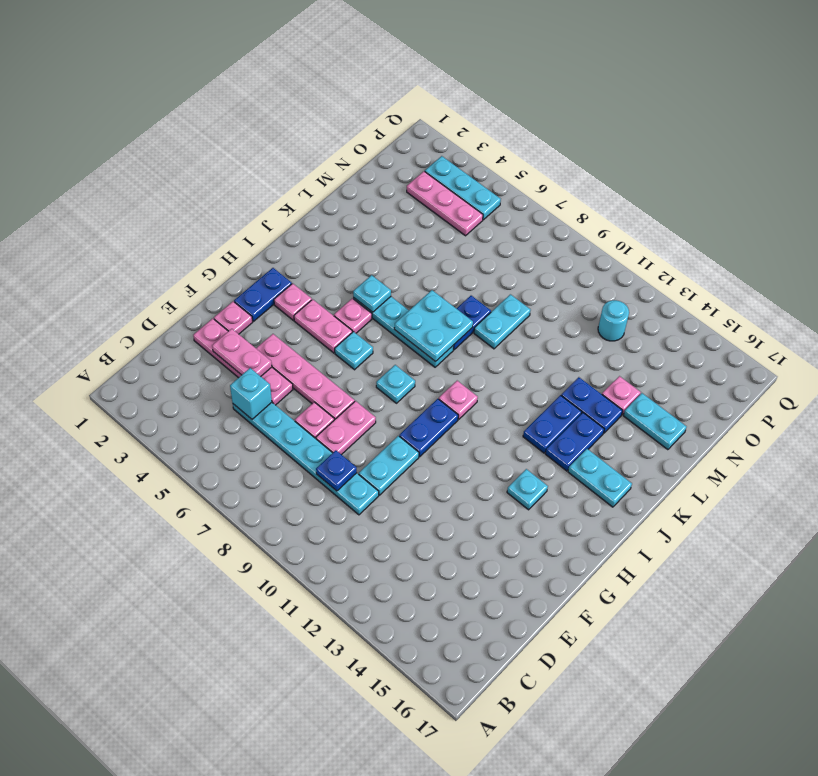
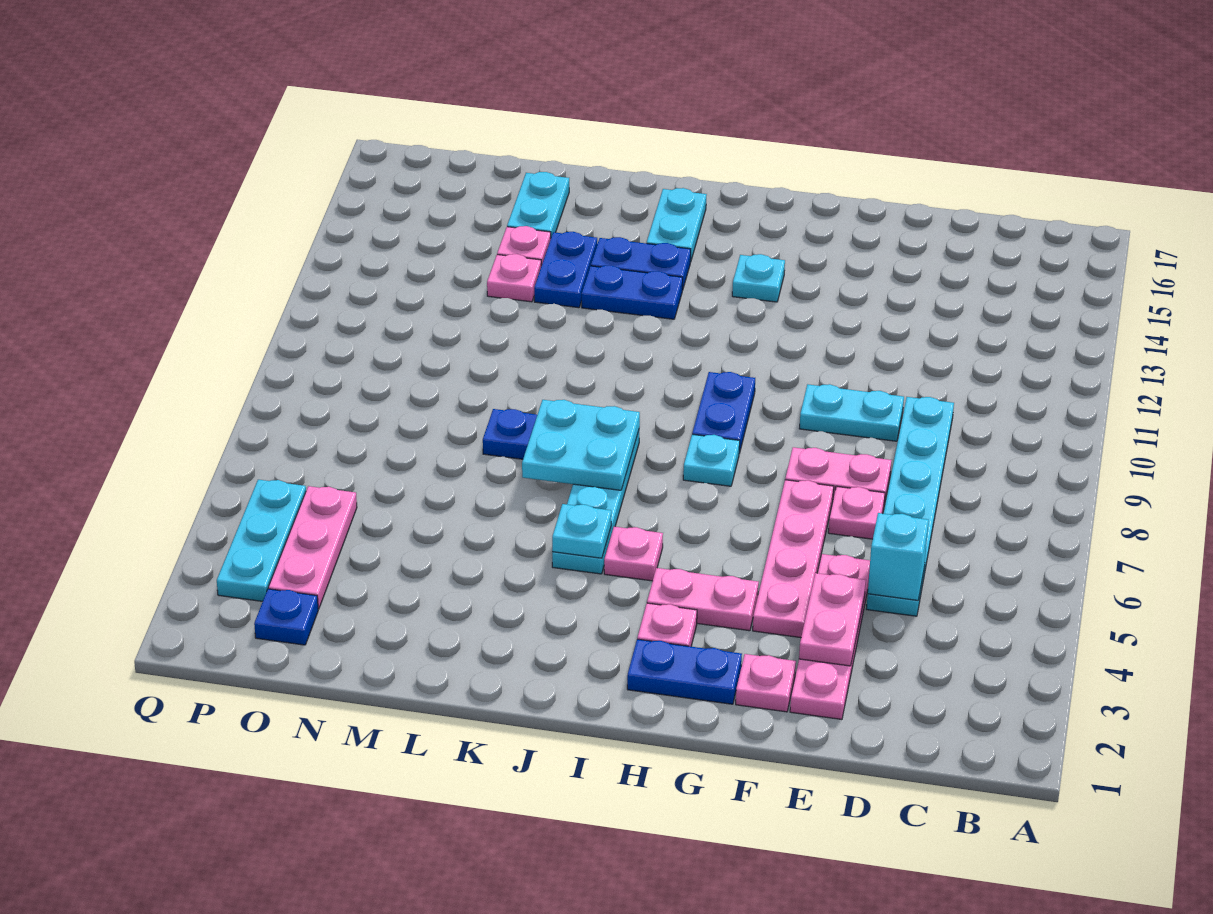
blue plate D9 level 2 -> blue plate O2 level 1
blue plate G10:H10 level 1 -> blue plate H9:H10 level 1
pink plate H4:H5 level 1 -> pink plate G4:H4 level 1
cyan plate H6 level 1 -> none
pink plate I10 level 1 -> pink plate M13 level 1
cyan plate L9:M9 level 1 -> none
cyan round brick O12 level 1 -> none

